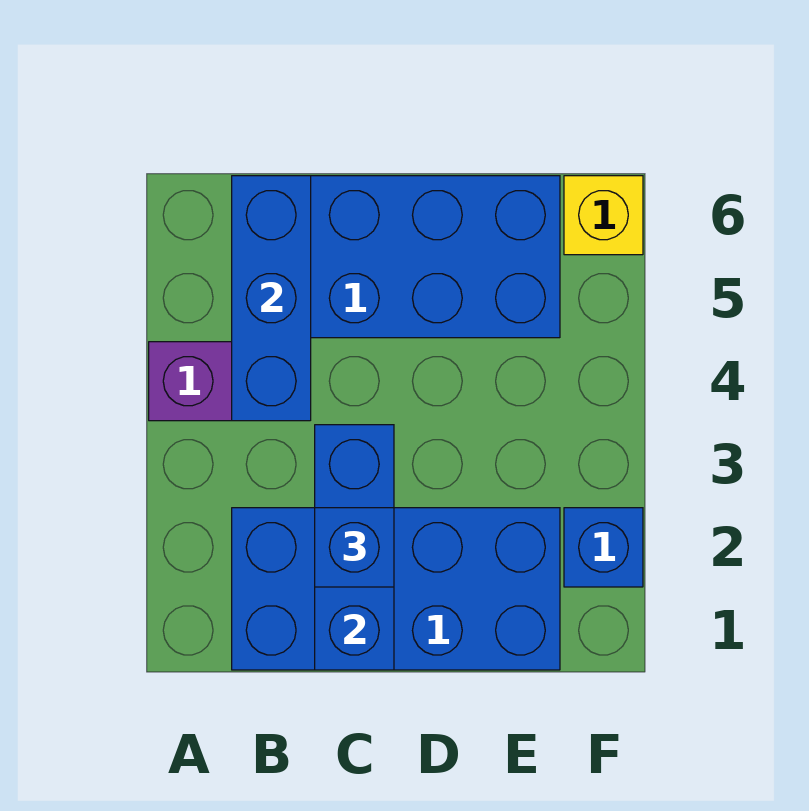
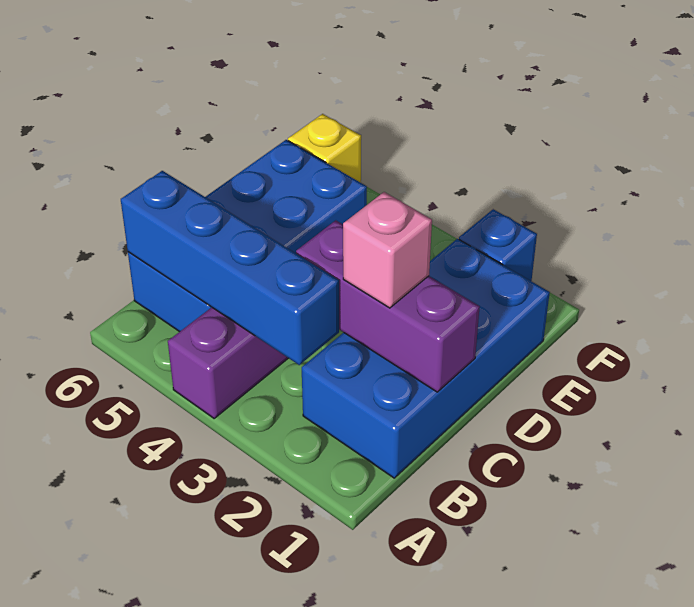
blue brick B4:B6 level 2 -> blue brick B3:B6 level 2
blue brick C1:C3 level 2 -> purple brick C1:C3 level 2
blue brick C2 level 3 -> pink brick C2 level 3

